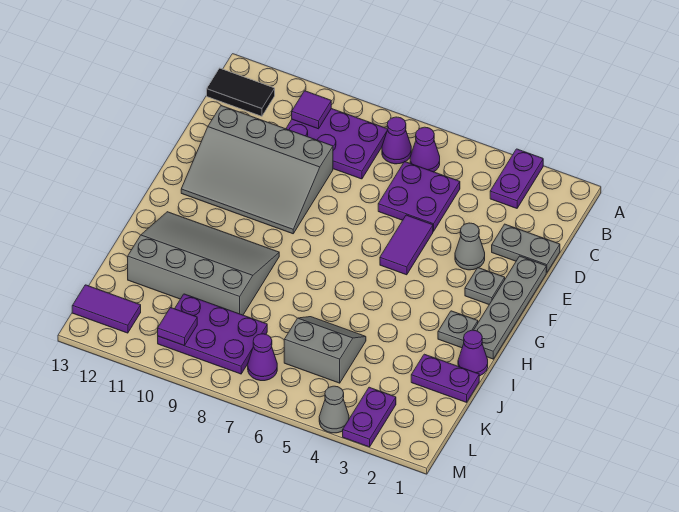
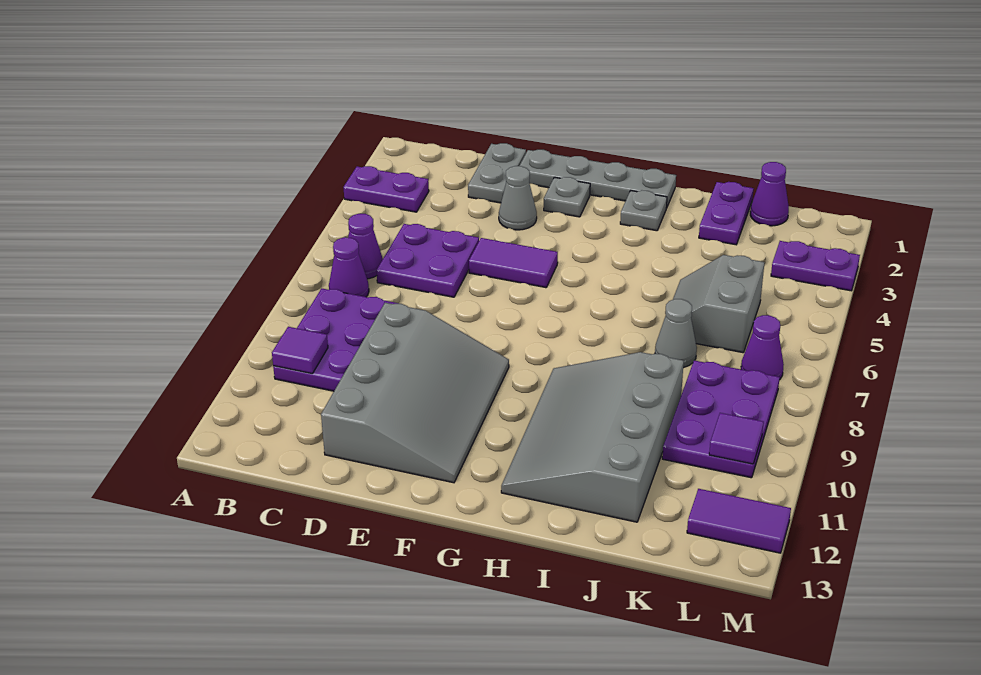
black tile B12:B13 level 1 -> none
purple cone I1 level 1 -> purple cone K1 level 1
purple tile L12:L13 level 1 -> purple tile L12:M12 level 1
grey cone M4 level 1 -> grey cone J7 level 1

